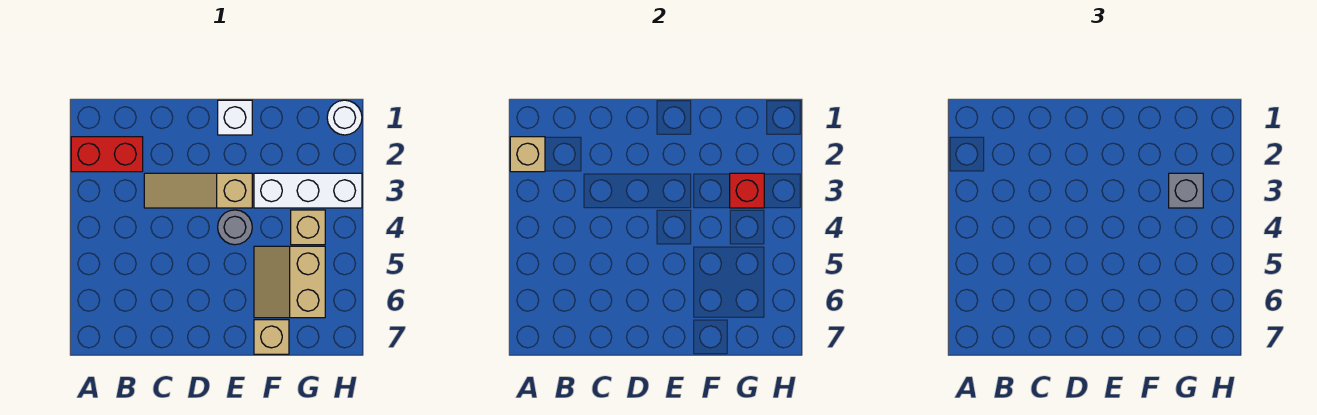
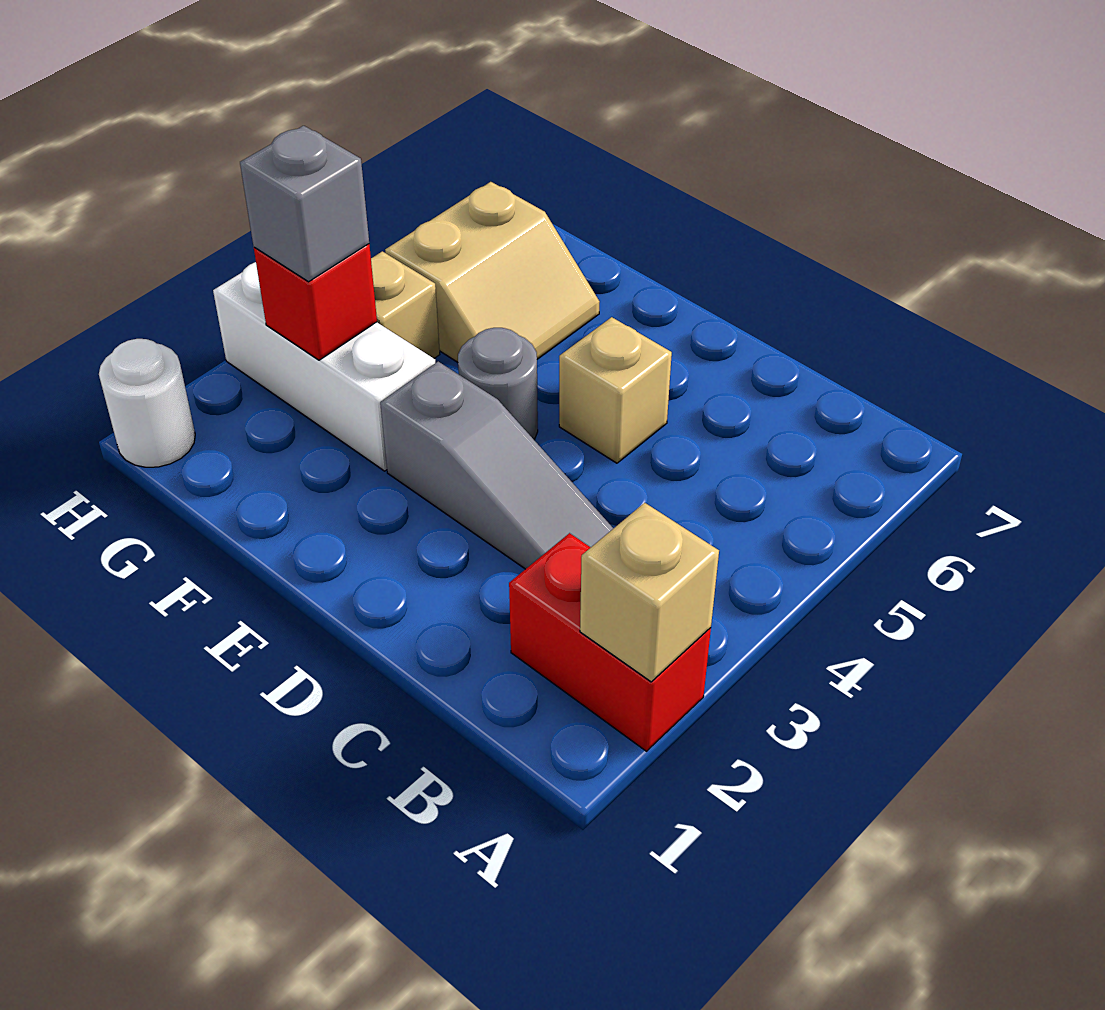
tan slope C3:E3 level 1 top E -> grey slope C3:E3 level 1 top E
white brick E1 level 1 -> none
tan brick F7 level 1 -> tan brick D5 level 1

